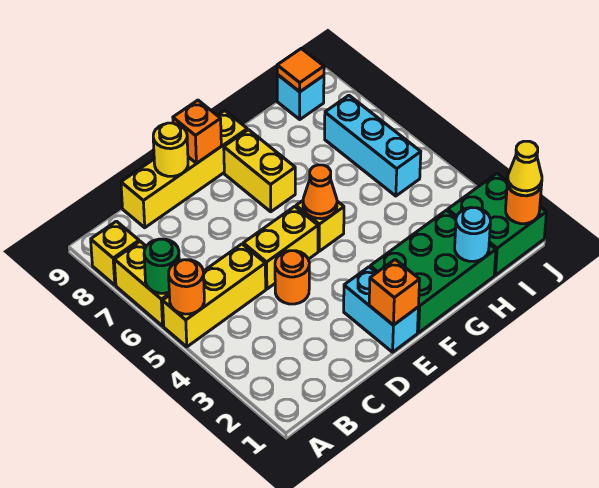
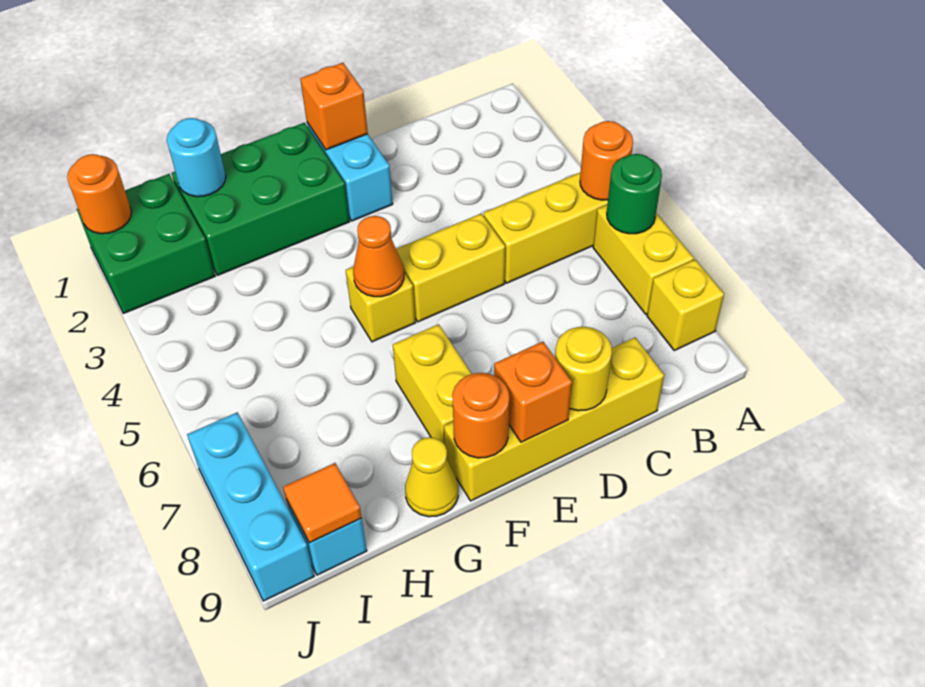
orange round brick D4 level 1 -> orange round brick F9 level 2
cyan brick I5:I7 level 1 -> cyan brick J7:J9 level 1
yellow cone J1 level 3 -> yellow cone G9 level 1

